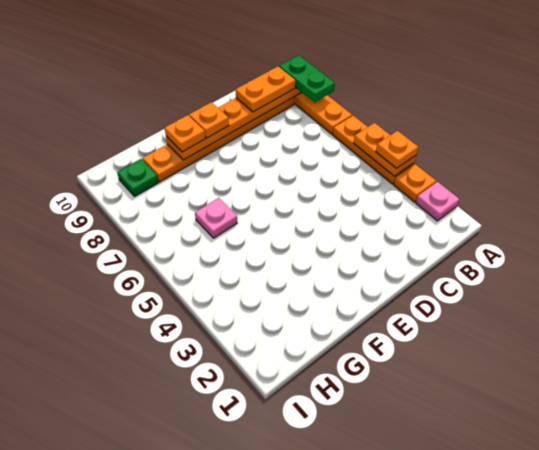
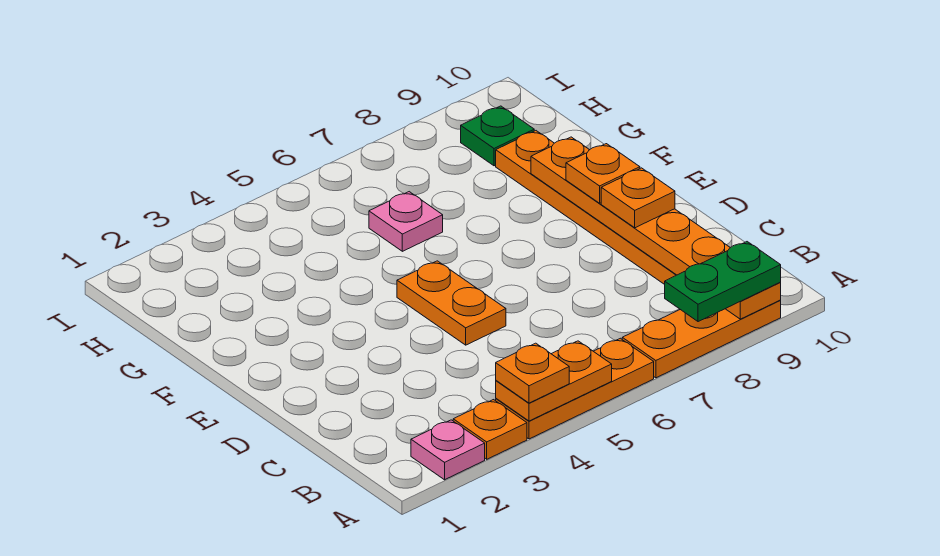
orange plate B9:C9 level 3 -> orange plate D5:E5 level 1
orange plate F9 level 3 -> orange plate D9 level 3

